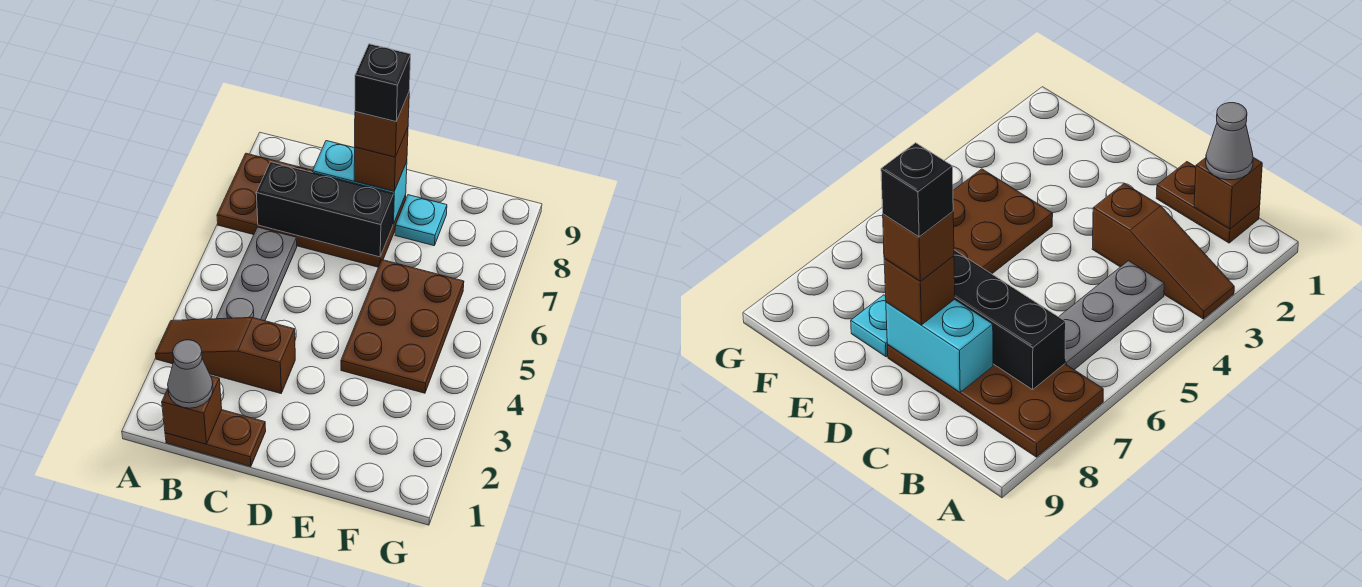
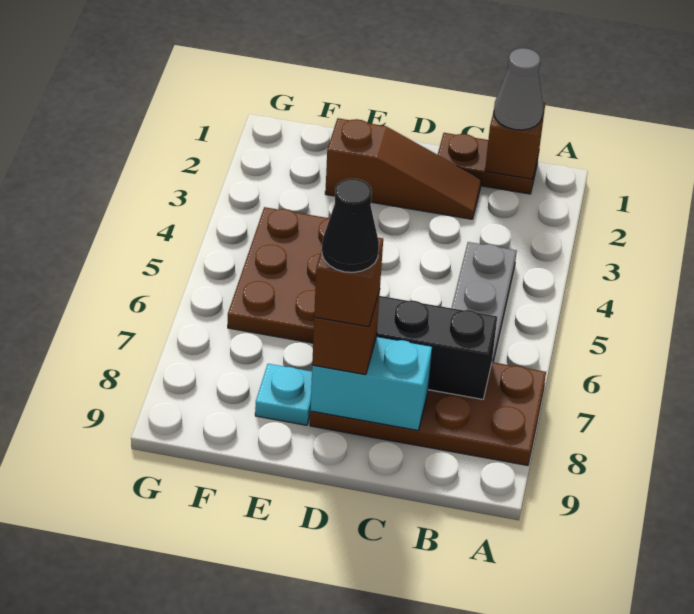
brown slope A3:C3 level 1 top C -> brown slope C2:E2 level 1 top E
black brick D8 level 5 -> black cone D8 level 5

